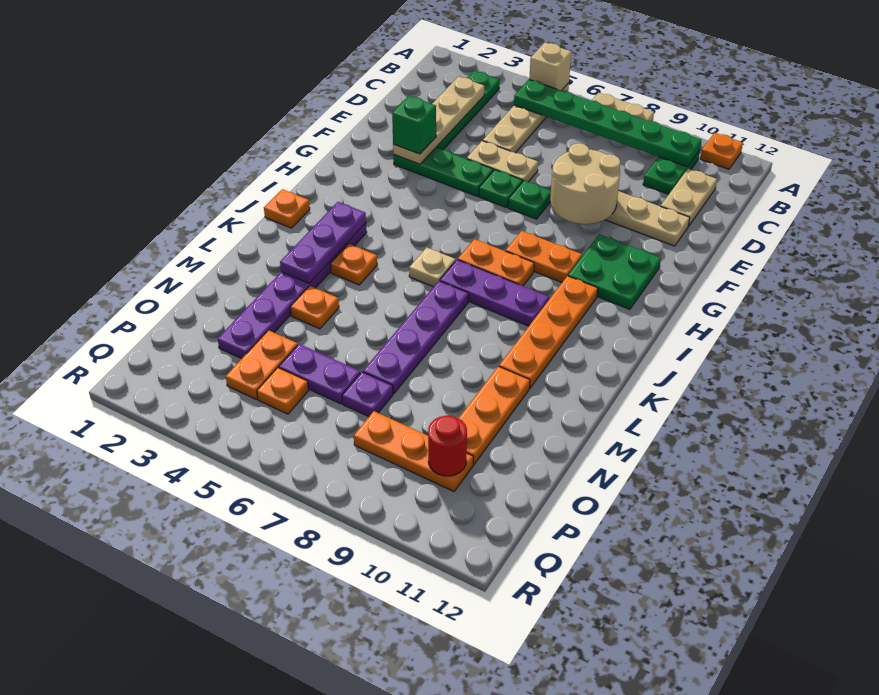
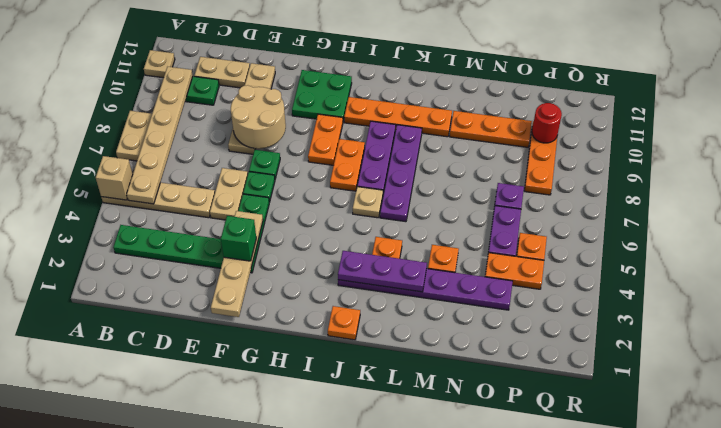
orange plate A11 level 1 -> tan plate A11 level 1
green plate B5:B10 level 2 -> tan plate B5:B10 level 2
tan plate C3:F3 level 2 -> tan plate F1:F4 level 2
purple plate K7:N7 level 1 -> purple plate K6:K9 level 1

